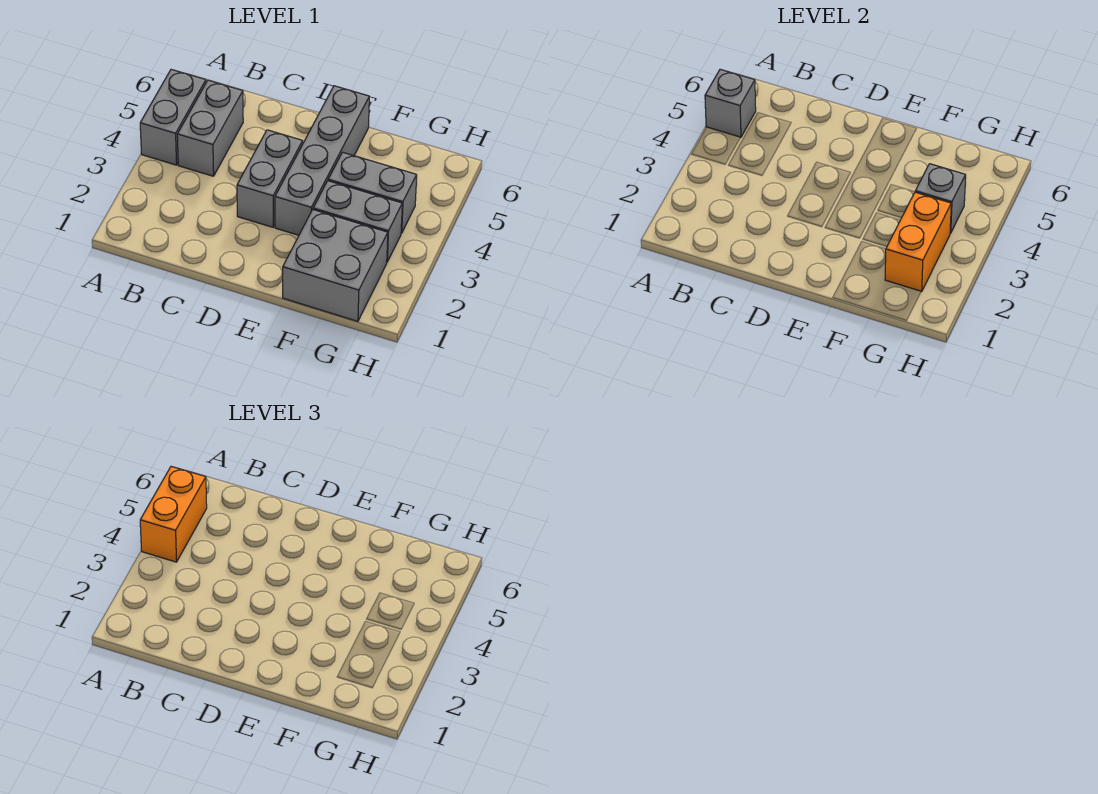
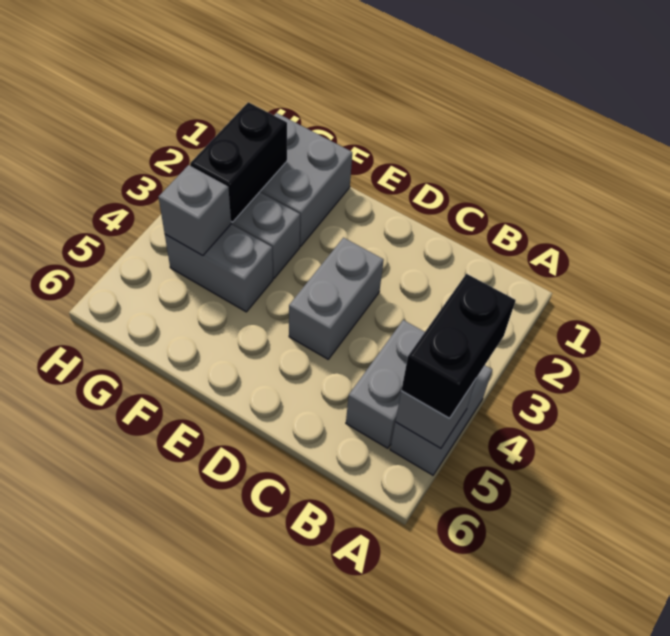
orange brick A4:A5 level 3 -> black brick A4:A5 level 3
grey brick E3:E6 level 1 -> none
orange brick G2:G3 level 2 -> black brick G2:G3 level 2

